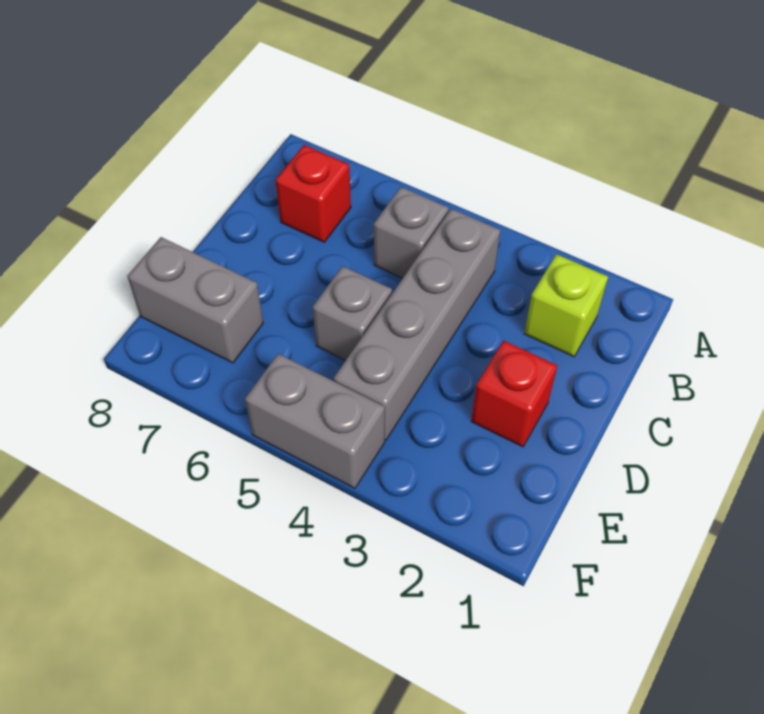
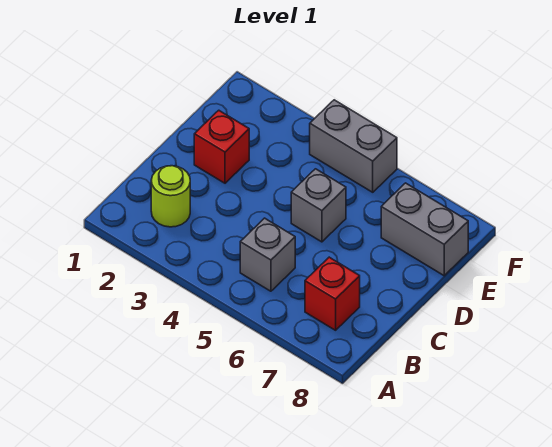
lime brick B2 level 1 -> lime round brick B2 level 1
grey brick B4:E4 level 1 -> none

